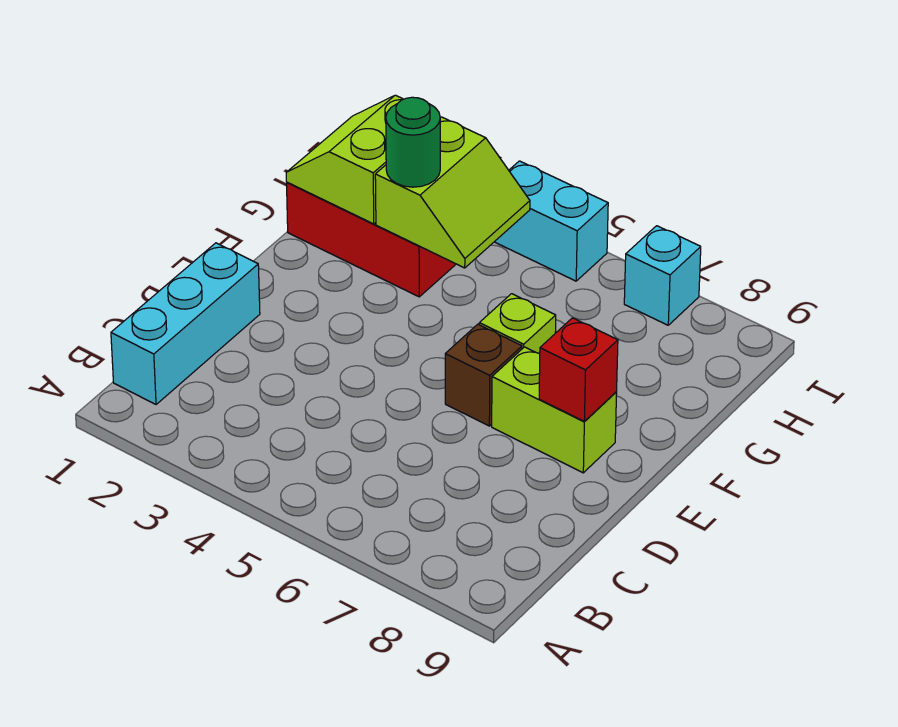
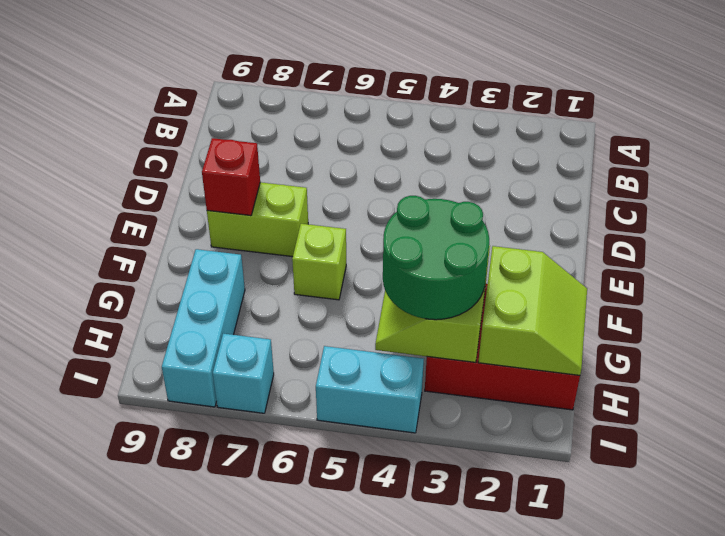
cyan brick B1:D1 level 1 -> cyan brick G8:I8 level 1
brown brick E6 level 1 -> none
green round brick G3 level 3 -> green round brick G3:H4 level 3

